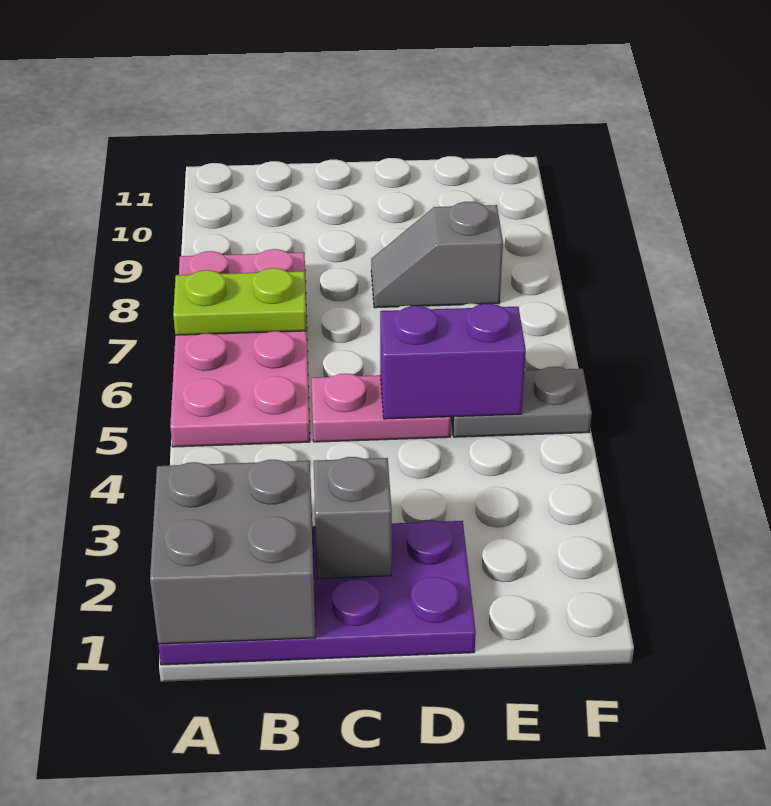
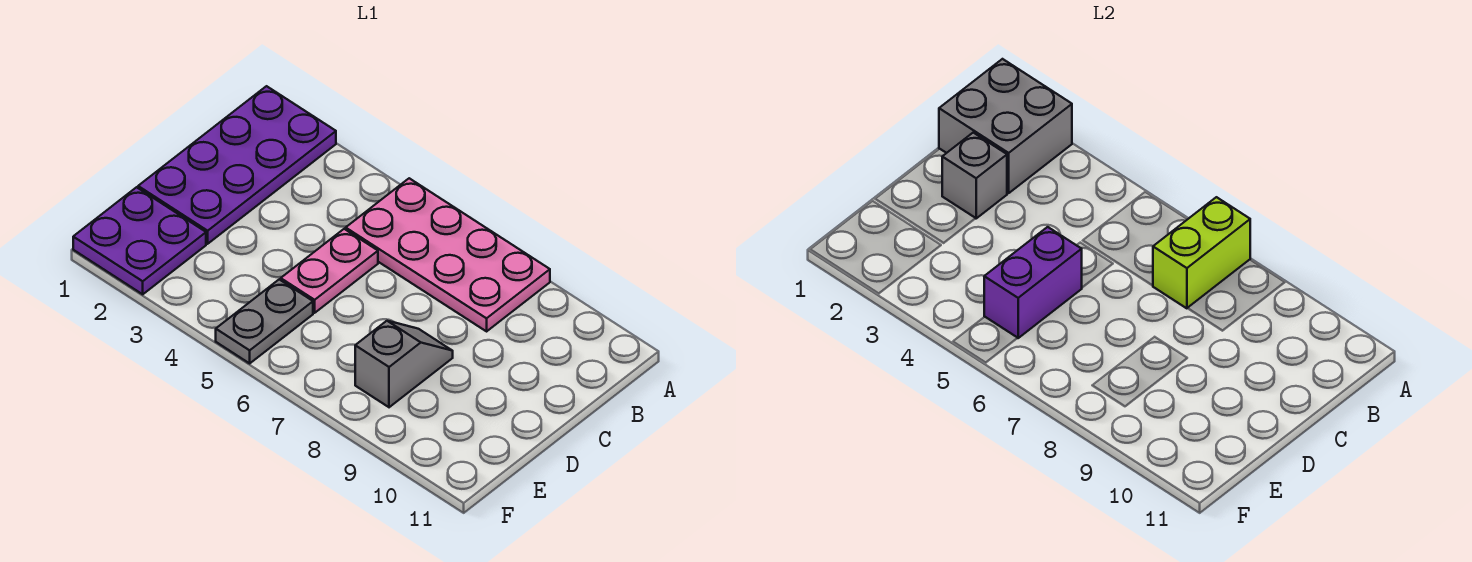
lime plate A7:B7 level 2 -> lime brick A7:B7 level 2
none -> purple plate E1:F2 level 1

